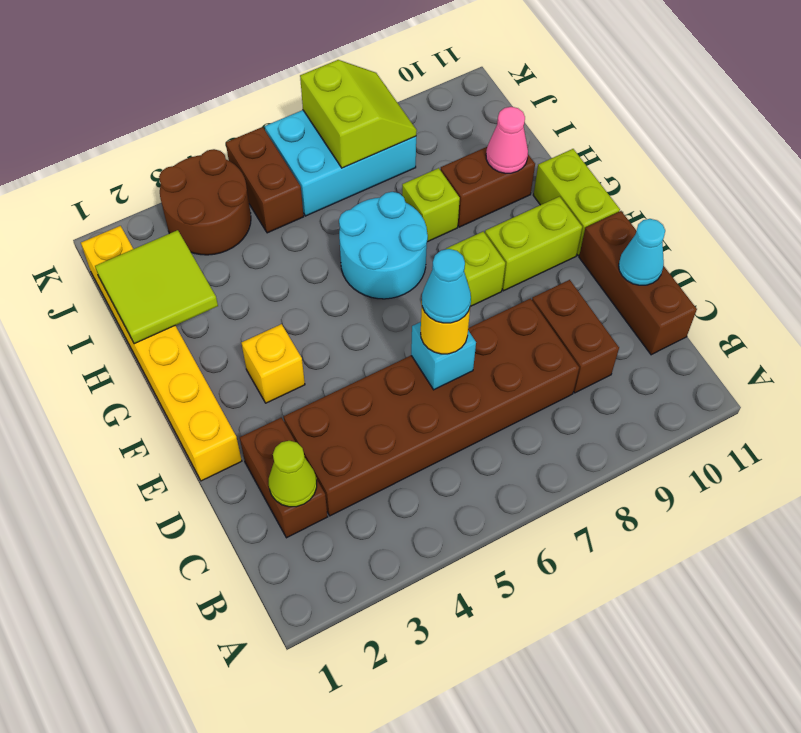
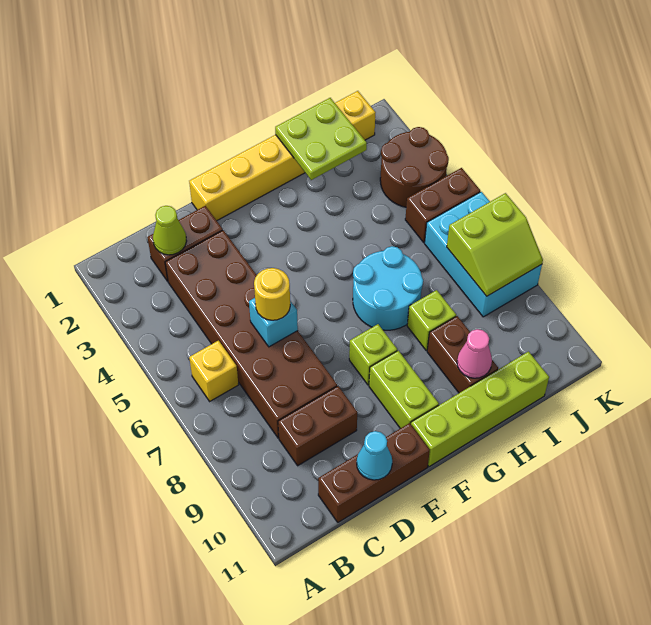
cyan cone D6 level 4 -> none
yellow brick F3 level 1 -> yellow brick B6 level 1
lime brick F11:G11 level 1 -> lime brick F11:I11 level 1
lime tile H1:I2 level 2 -> lime plate H1:I2 level 2

